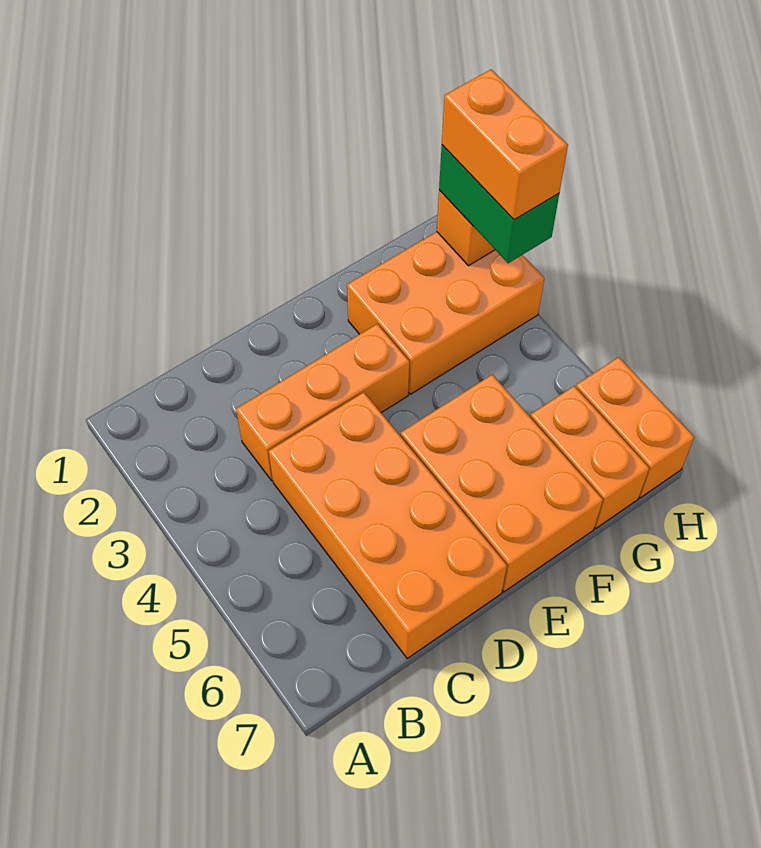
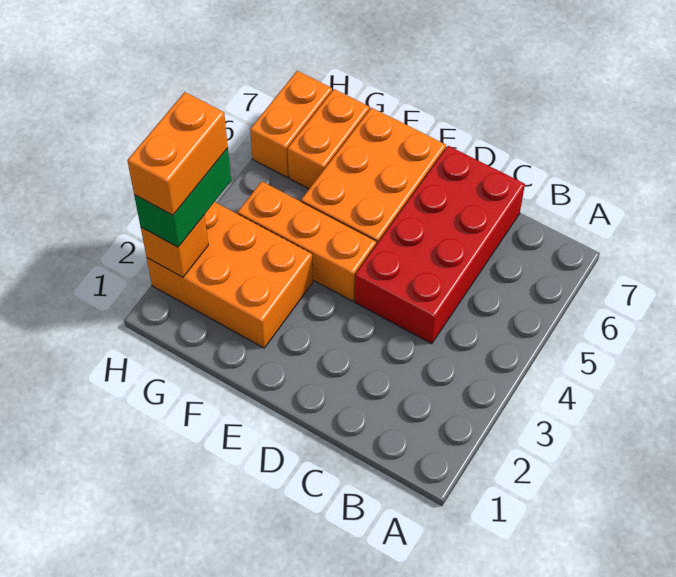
orange brick C3:E3 level 1 -> orange brick E4:G4 level 1
orange brick C4:D7 level 1 -> red brick C4:D7 level 1

